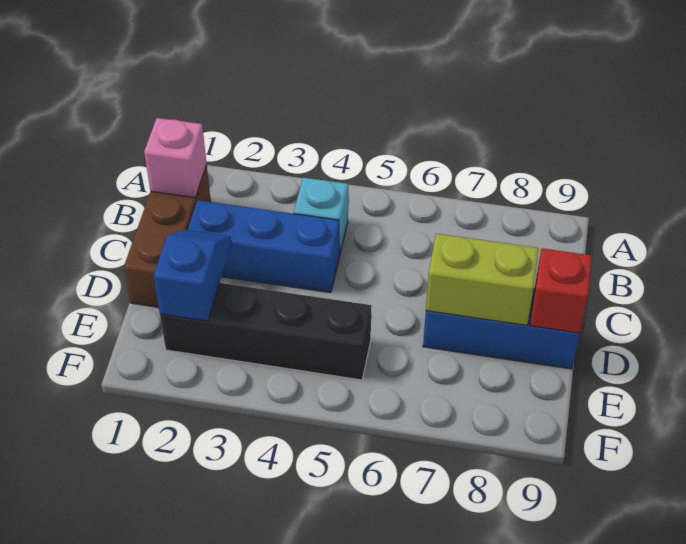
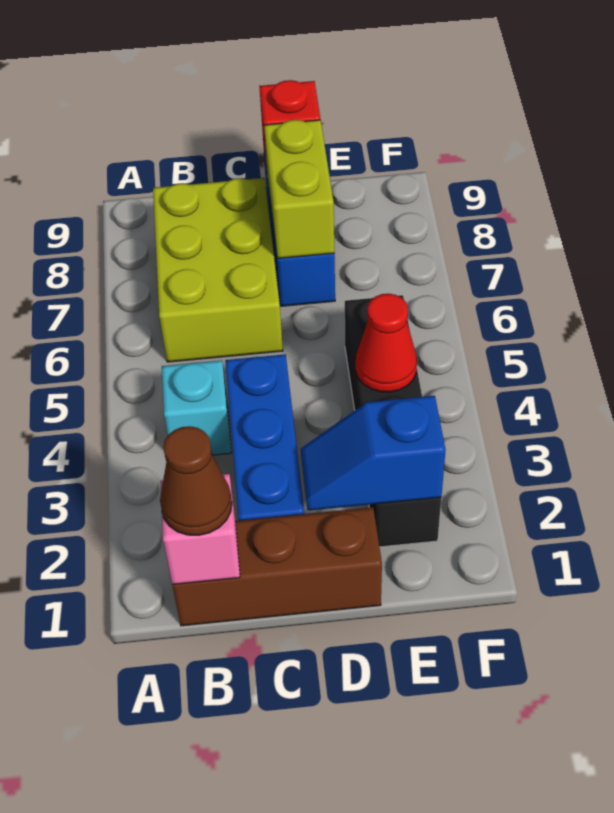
none -> brown cone B1 level 3
none -> lime brick B6:C8 level 1
none -> red cone E4 level 2

